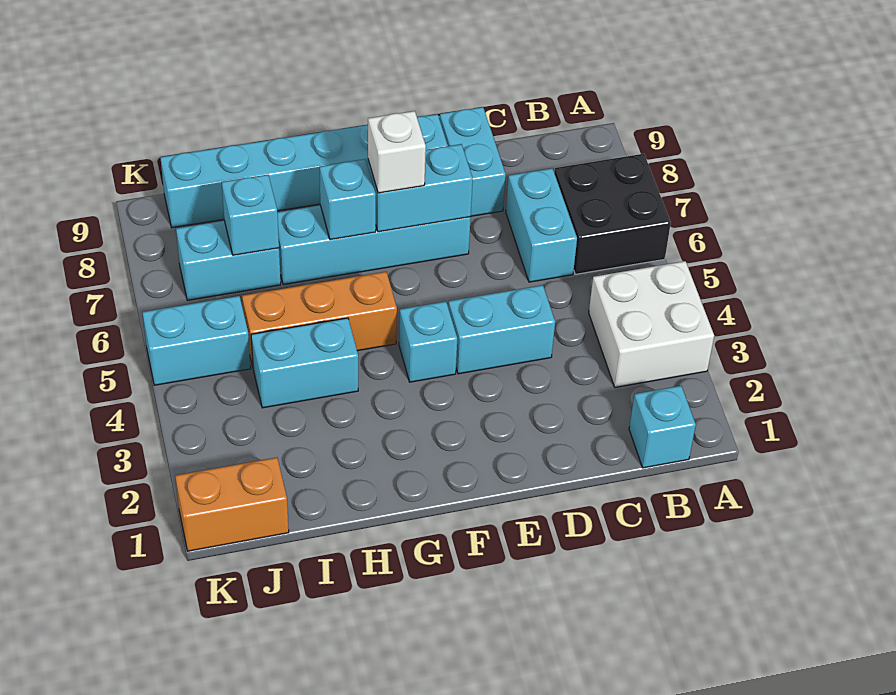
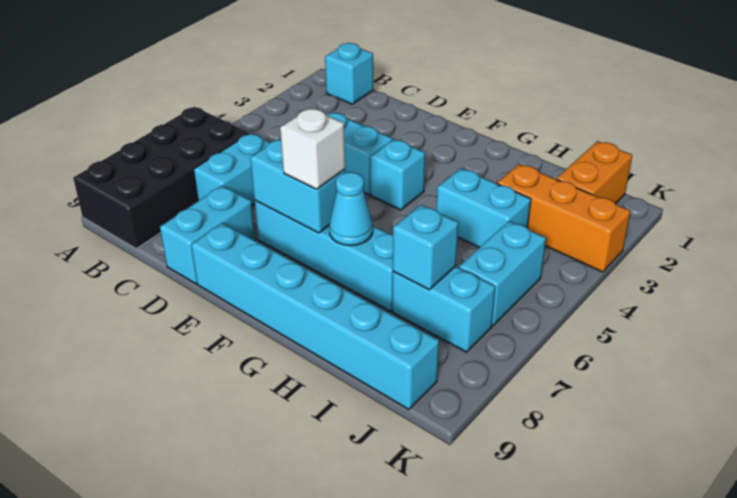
white brick A3:B4 level 1 -> none
black brick A6:B7 level 1 -> black brick A6:B9 level 1
orange brick G5:I5 level 1 -> orange brick I3:K3 level 1
cyan brick G7 level 2 -> cyan cone G7 level 2
orange brick J1:K1 level 1 -> orange brick J1:J2 level 1
cyan brick J5:K5 level 1 -> cyan brick J5:J6 level 1

